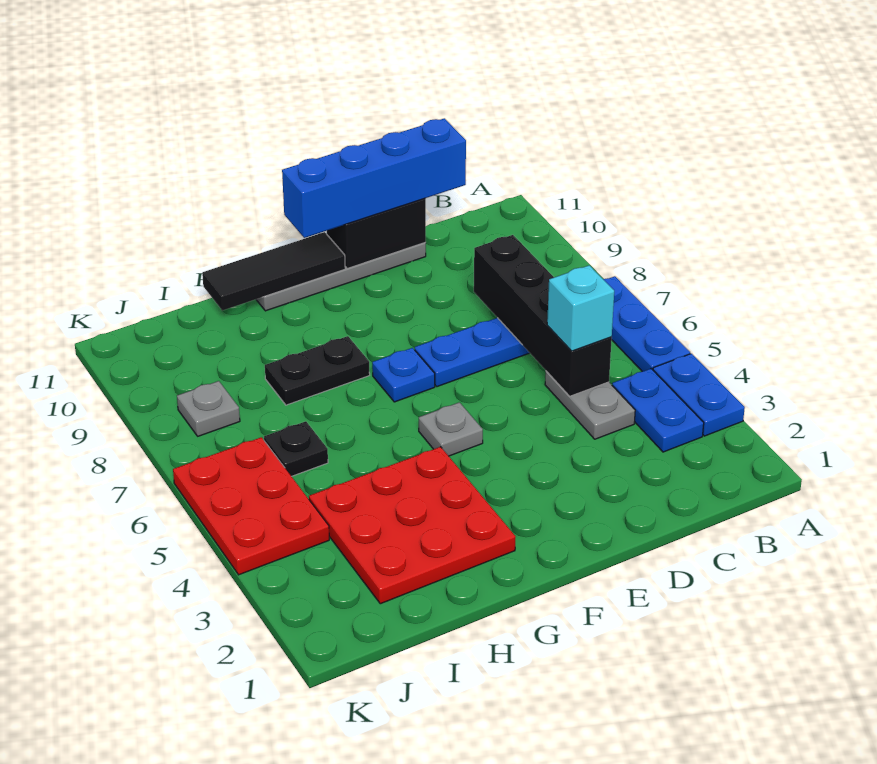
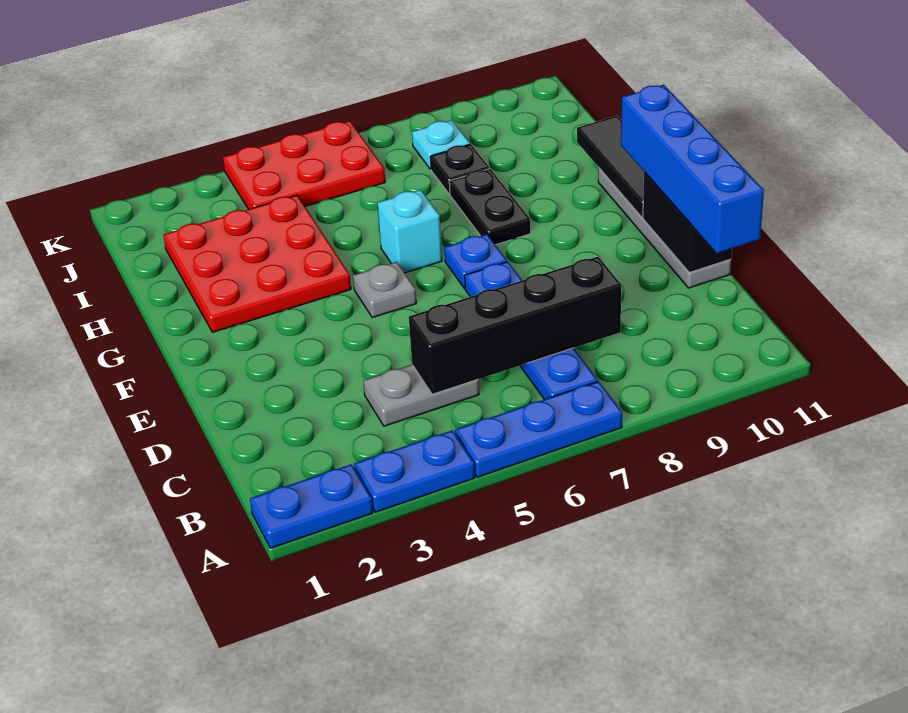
blue plate B3:B4 level 1 -> blue plate A1:A2 level 1
cyan brick C5 level 3 -> cyan brick G6 level 1
black plate I6 level 1 -> black plate I8 level 1
grey plate J8 level 1 -> cyan plate J8 level 1

